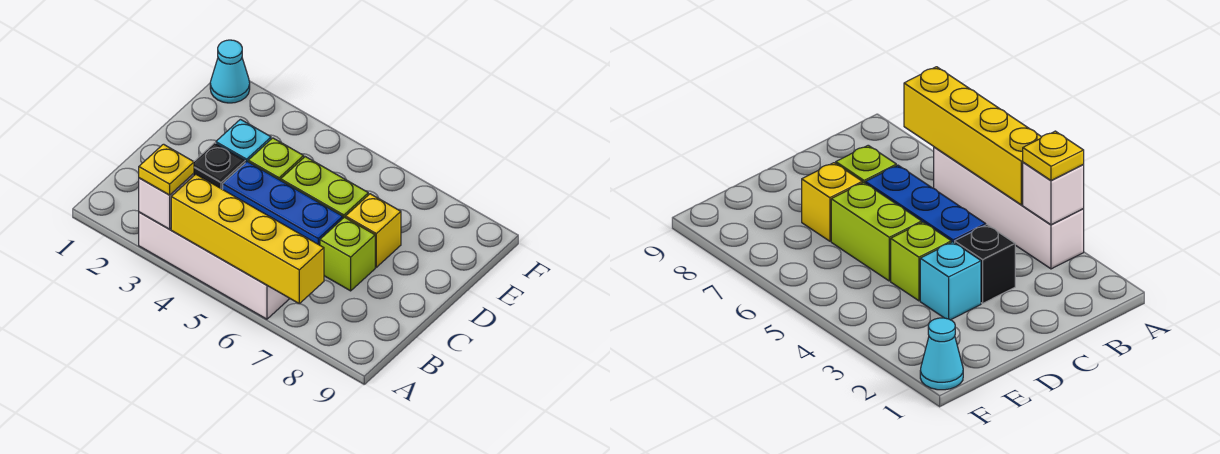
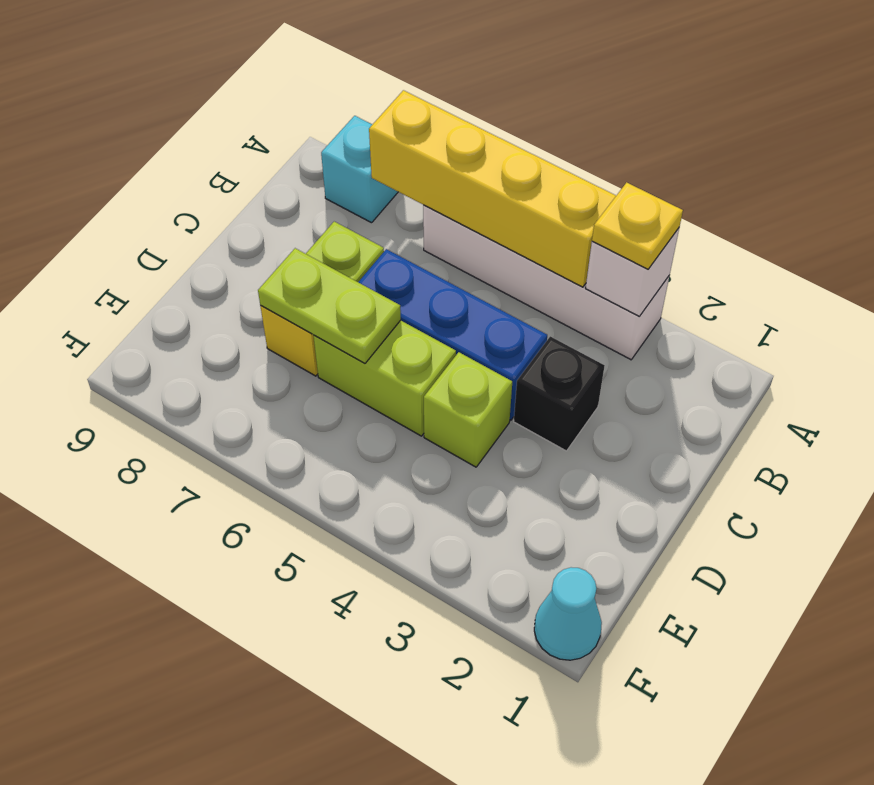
cyan brick D3 level 1 -> cyan brick A8 level 1
none -> lime plate D6:D7 level 2

